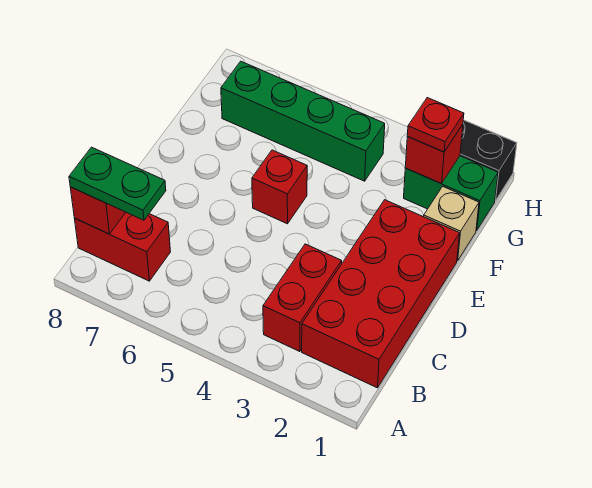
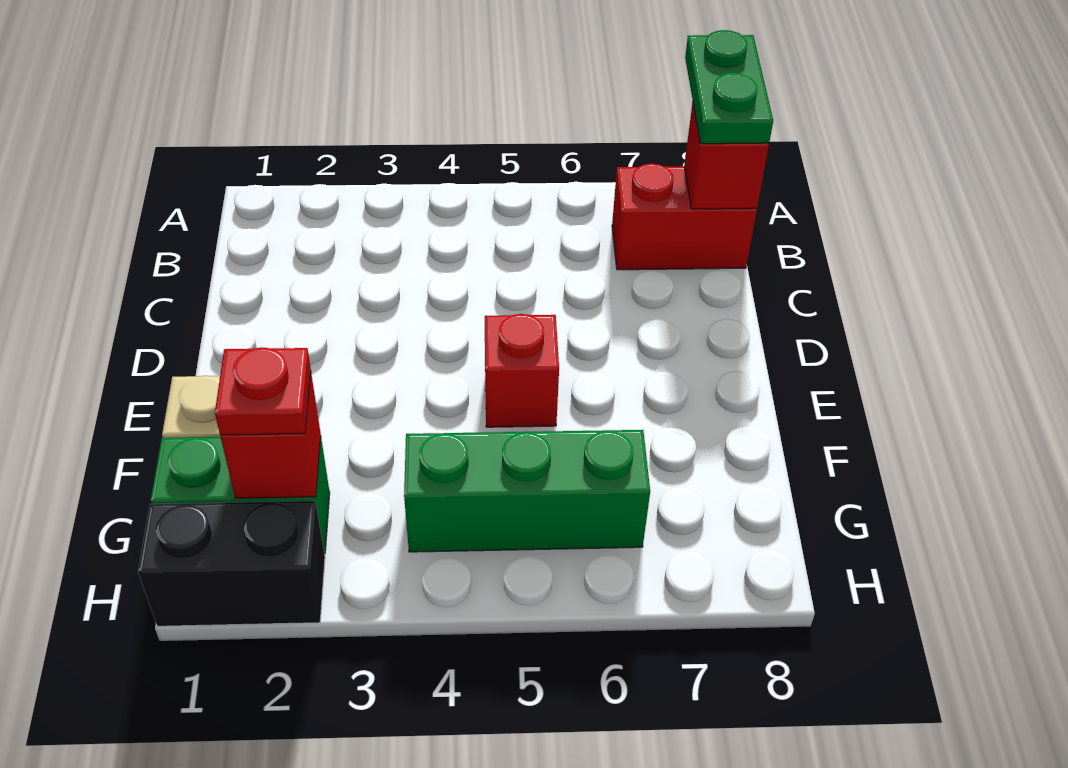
red brick B1:E2 level 1 -> none
red brick B3:C3 level 1 -> none
green plate B7:B8 level 3 -> green plate A8:B8 level 3
green brick G4:G7 level 1 -> green brick G4:G6 level 1

